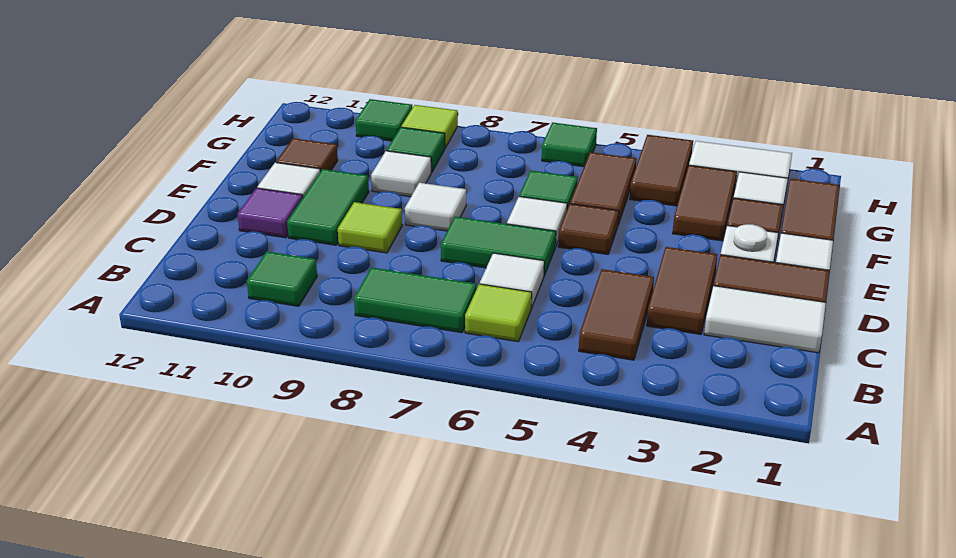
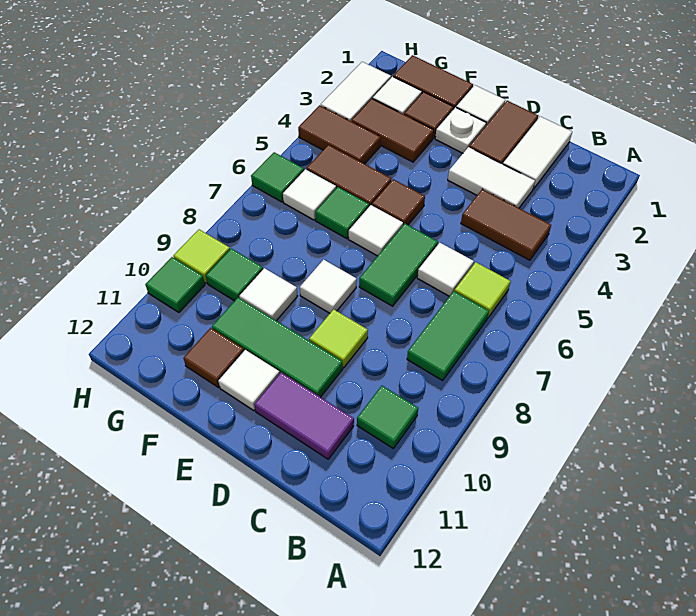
brown tile C3:D3 level 1 -> white tile C3:D3 level 1
green tile D10:E10 level 1 -> green tile D10:F10 level 1
purple tile D11 level 1 -> purple tile C11:D11 level 1
none -> white tile G6 level 1

